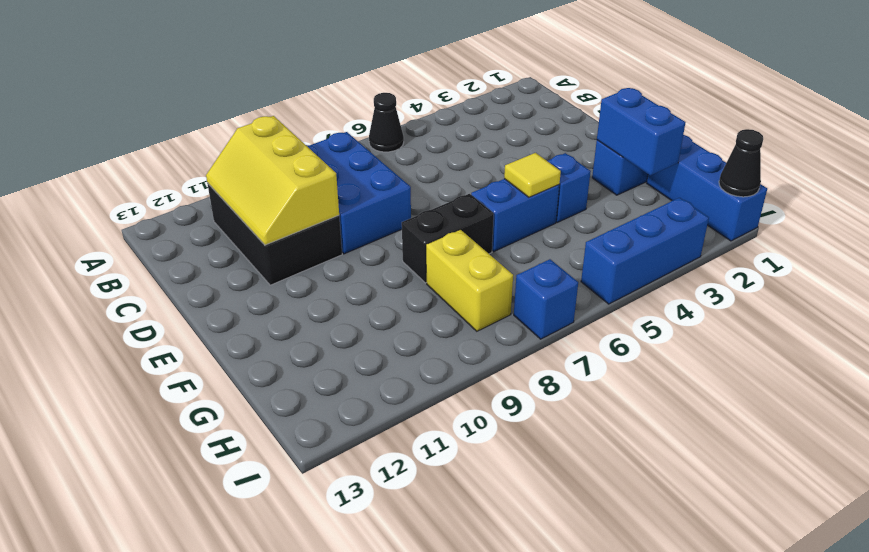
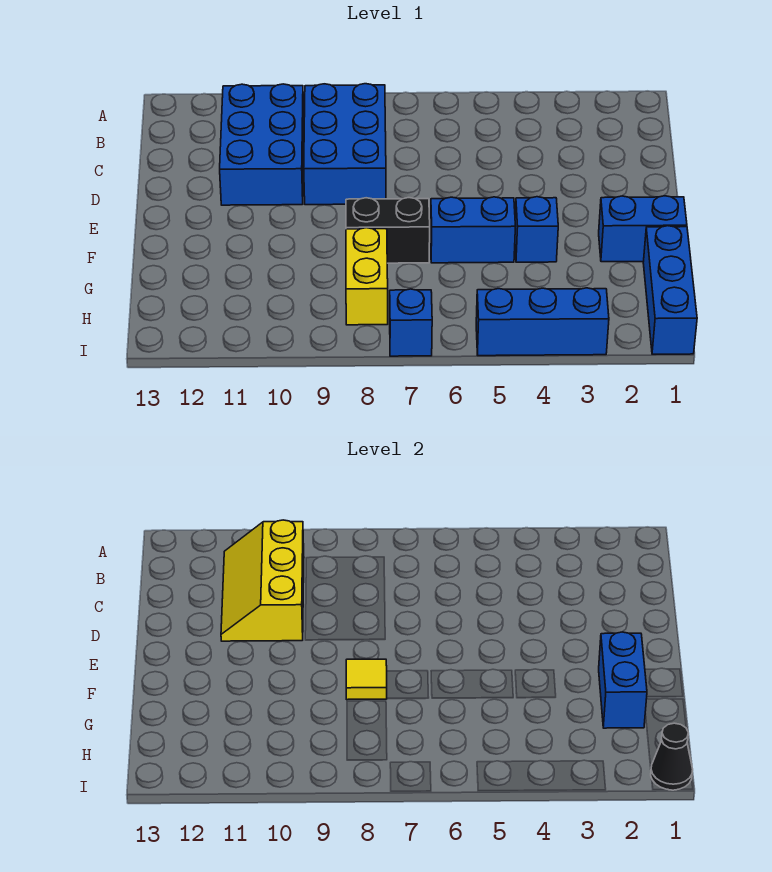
black cone A6 level 1 -> none
black brick B10:D11 level 1 -> blue brick B10:D11 level 1
yellow tile F5 level 2 -> yellow tile F8 level 2

